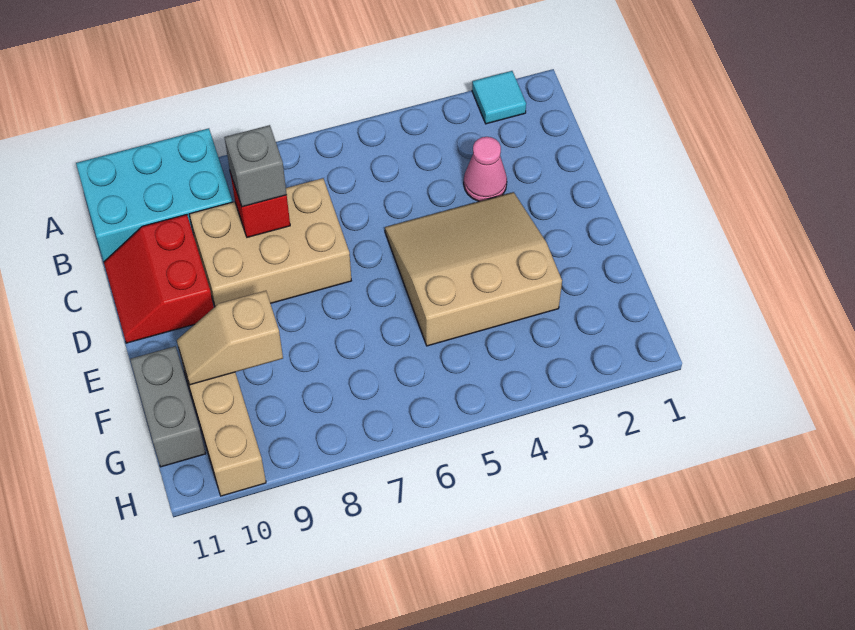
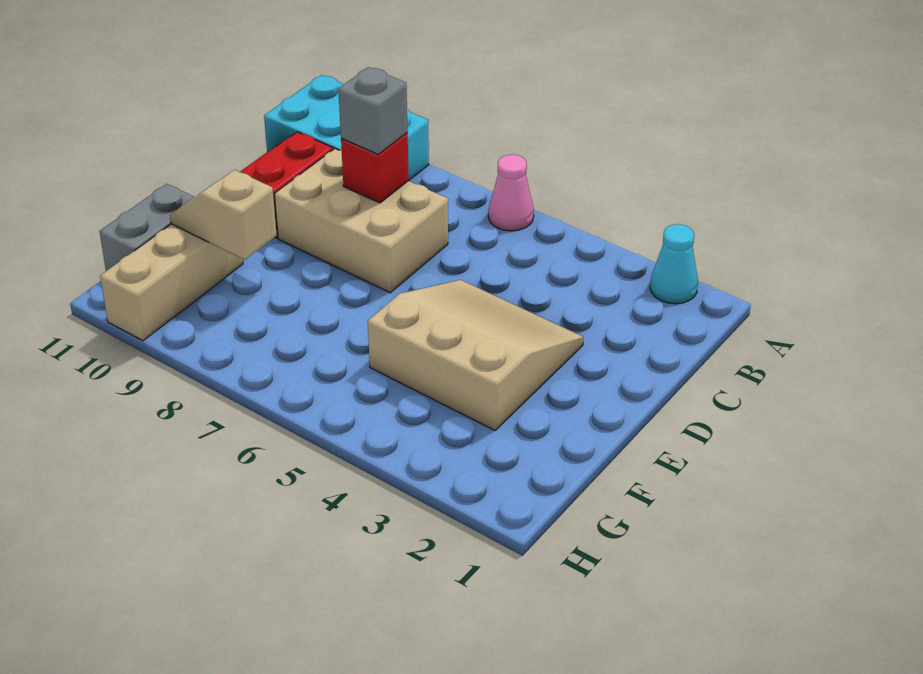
cyan tile A2 level 1 -> cyan cone A2 level 1
pink cone C3 level 1 -> pink cone A6 level 1

